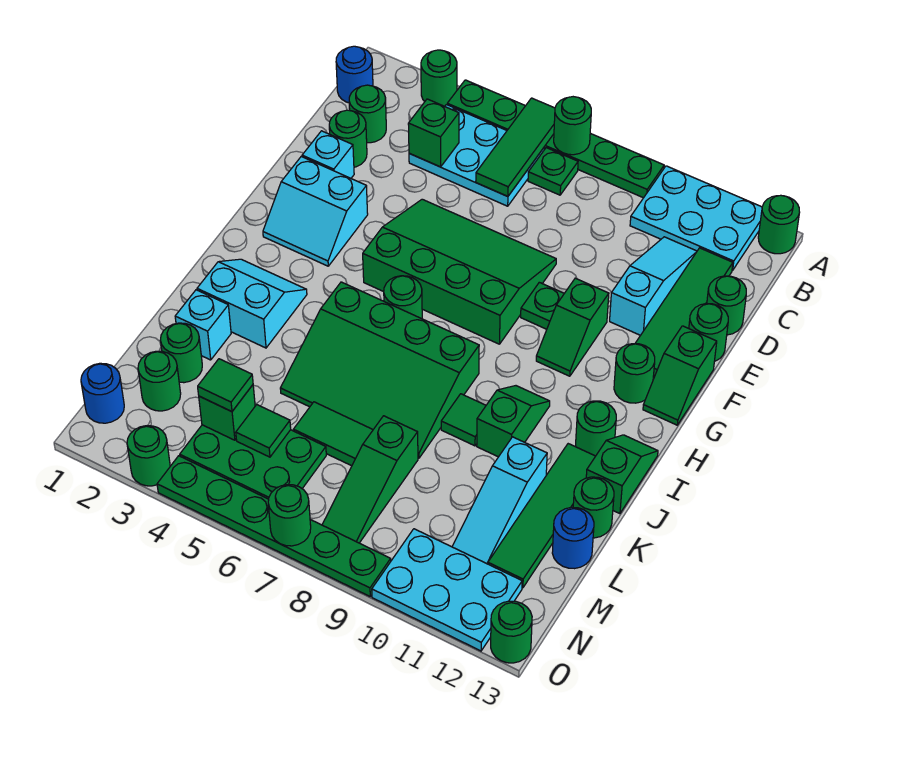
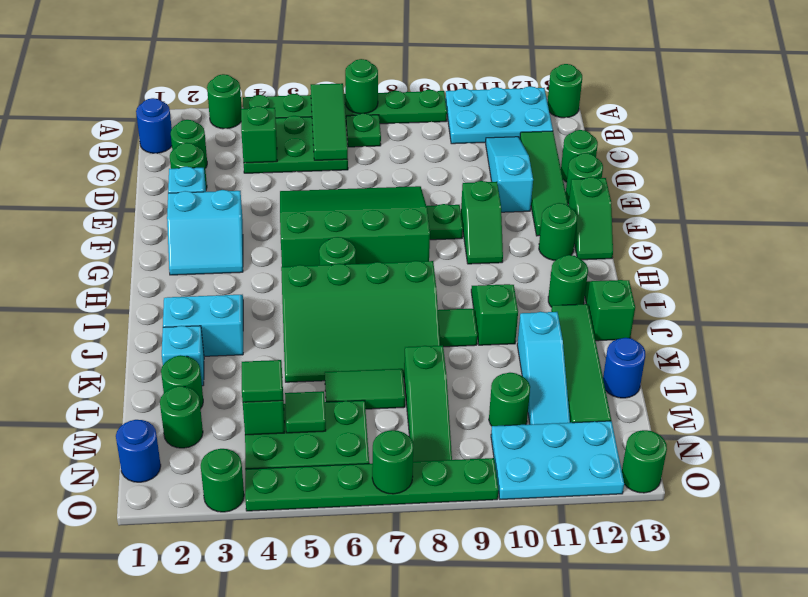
cyan plate B4:C6 level 1 -> green plate B4:C6 level 1
green round brick K13 level 1 -> green round brick M10 level 1

